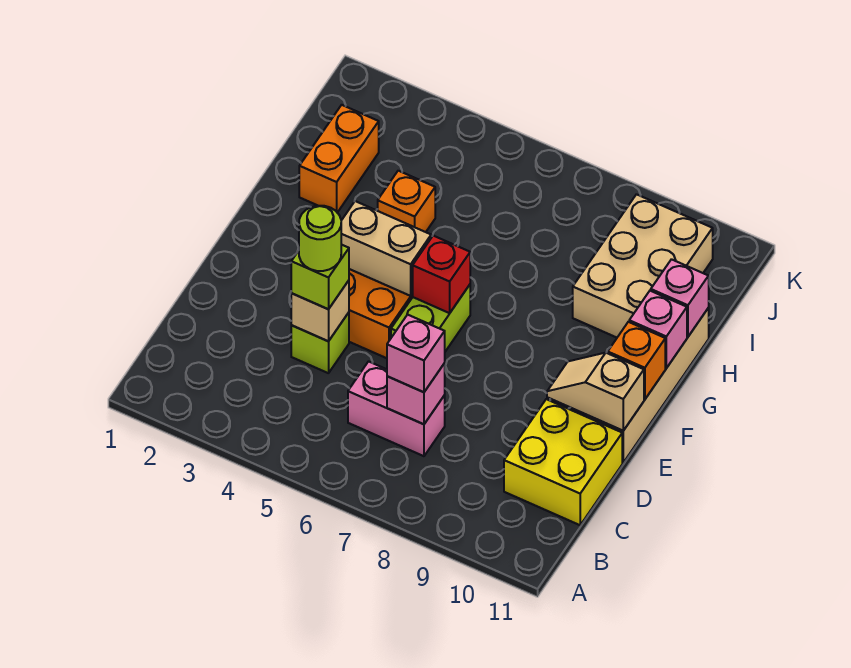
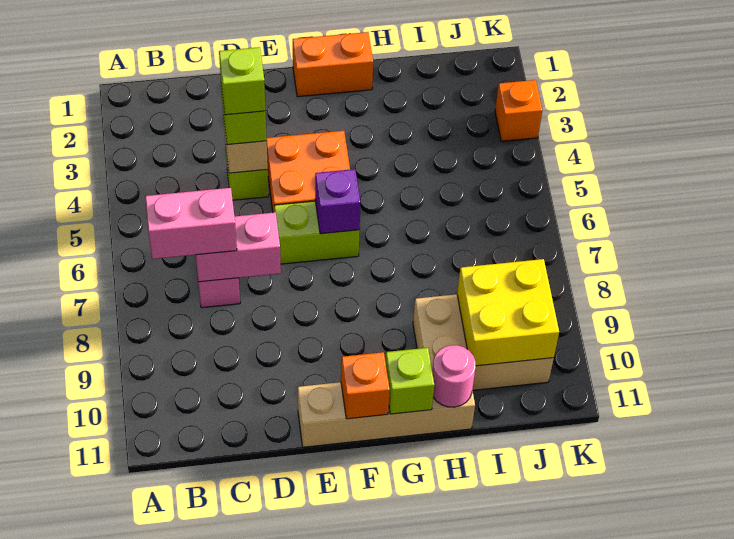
pink brick C7 level 2 -> pink brick C7:D7 level 2
pink brick C7 level 3 -> pink brick B7:C7 level 3
yellow brick C10:D11 level 1 -> yellow brick I9:J10 level 2
lime round brick D4 level 4 -> lime brick D4 level 4
tan slope E10:E11 level 2 top 11 -> none
tan brick F4:F5 level 2 -> none
red brick F6 level 2 -> purple brick F6 level 2
pink brick G11 level 2 -> lime brick G11 level 2
orange brick H2:I2 level 1 -> orange brick F1:G1 level 1
orange brick H4 level 1 -> orange brick K3 level 1
pink brick H11 level 2 -> pink round brick H11 level 2

